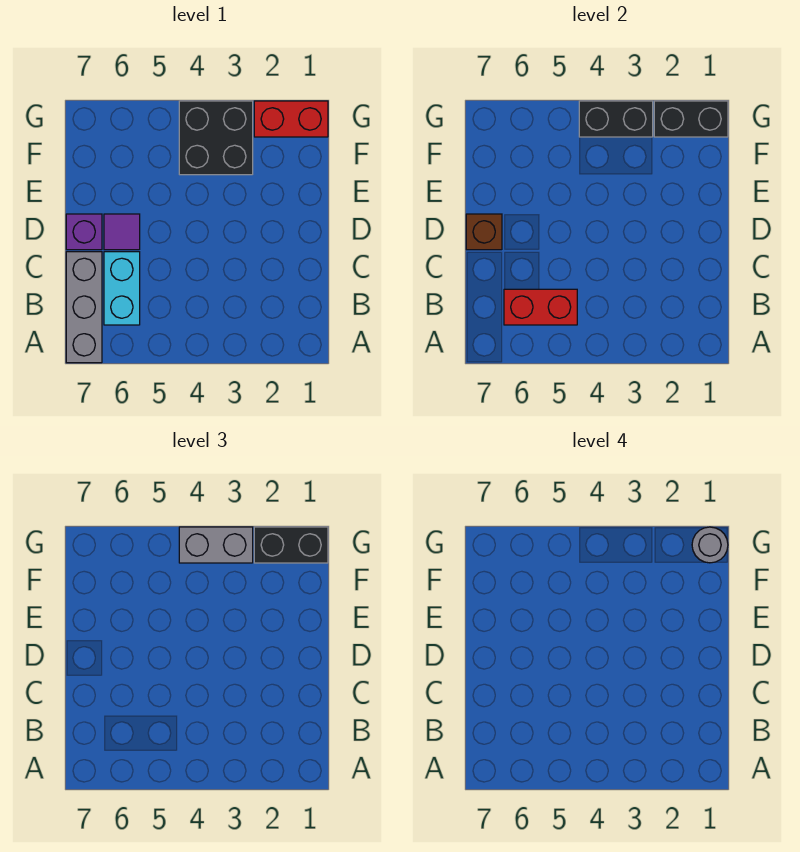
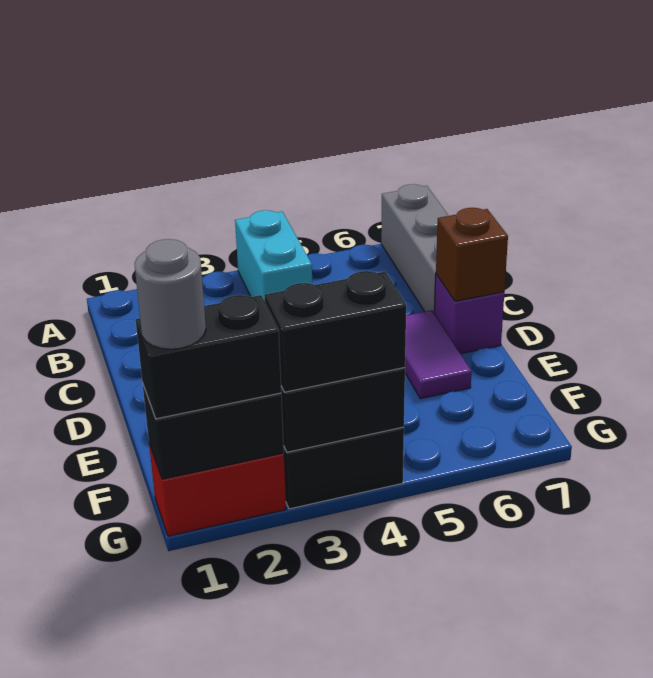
red brick B5:B6 level 2 -> none
cyan brick B6:C6 level 1 -> cyan brick A4:B4 level 1
purple tile D6 level 1 -> purple tile D6:E6 level 1
grey brick G3:G4 level 3 -> black brick G3:G4 level 3

